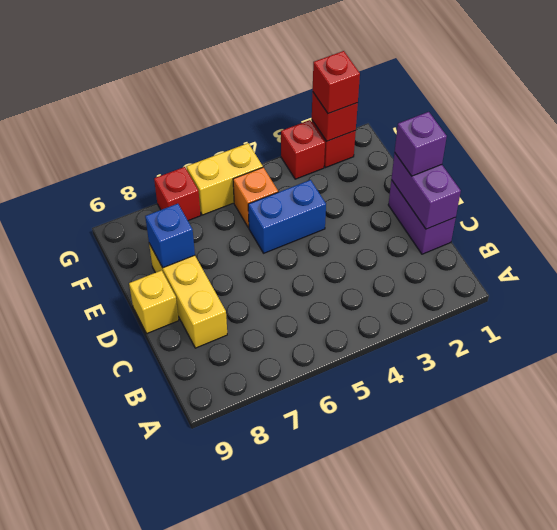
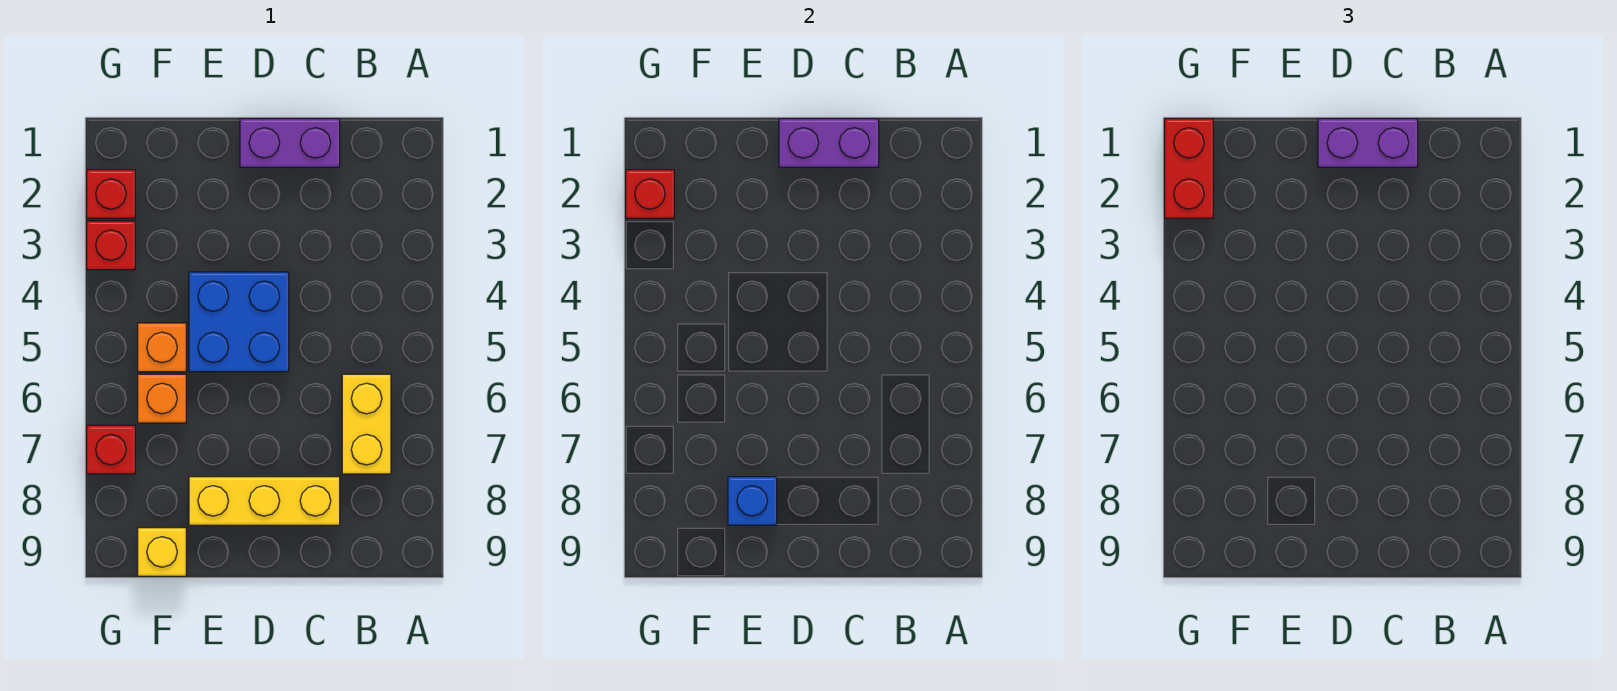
purple brick D1 level 3 -> purple brick C1:D1 level 3
yellow brick D9 level 1 -> yellow brick F9 level 1
blue brick E4:E5 level 1 -> blue brick D4:E5 level 1
none -> orange brick F6 level 1
red brick G2 level 3 -> red brick G1:G2 level 3
yellow brick G5:G6 level 1 -> yellow brick B6:B7 level 1

